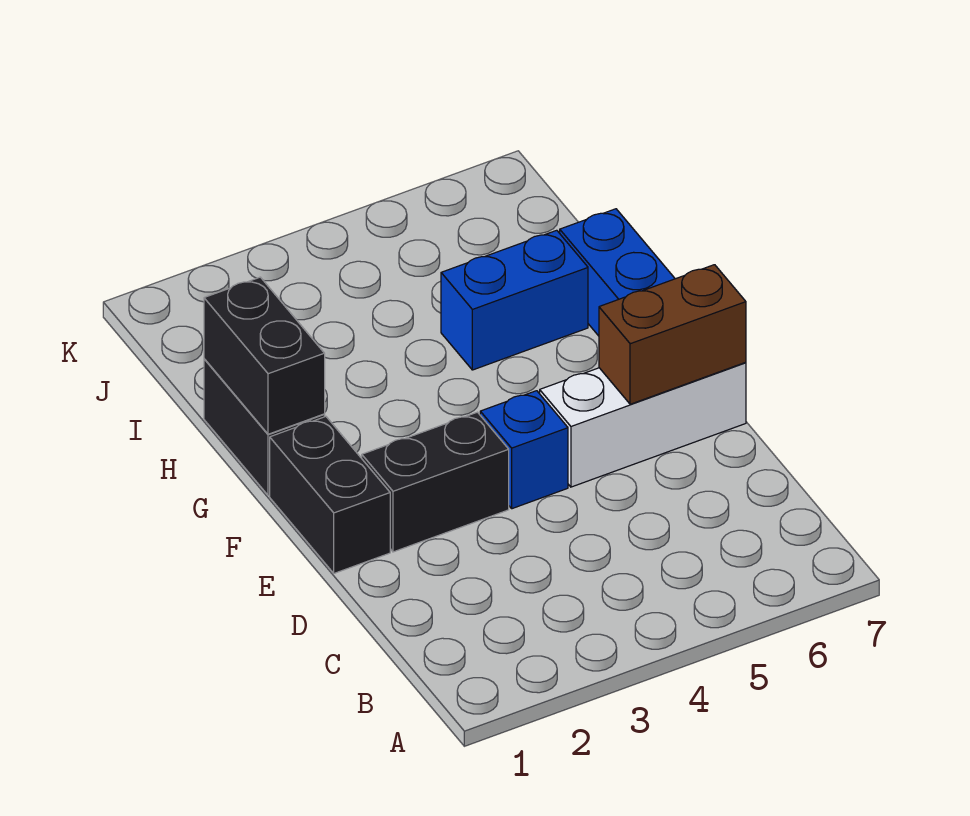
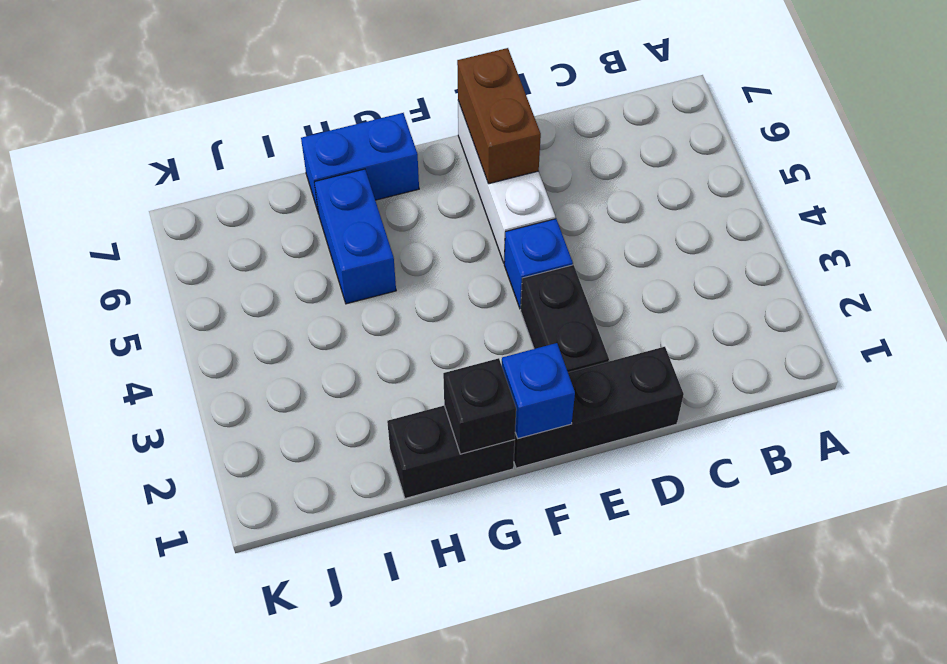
black brick E1:F1 level 1 -> black brick D1:F1 level 1
none -> blue brick F1 level 2
black brick G1:H1 level 2 -> black brick G1 level 2

